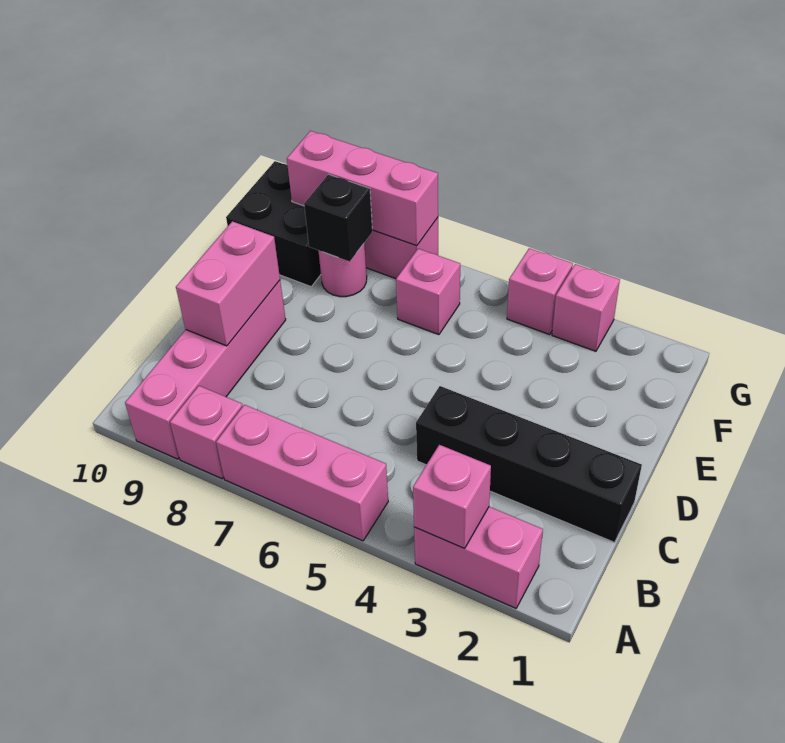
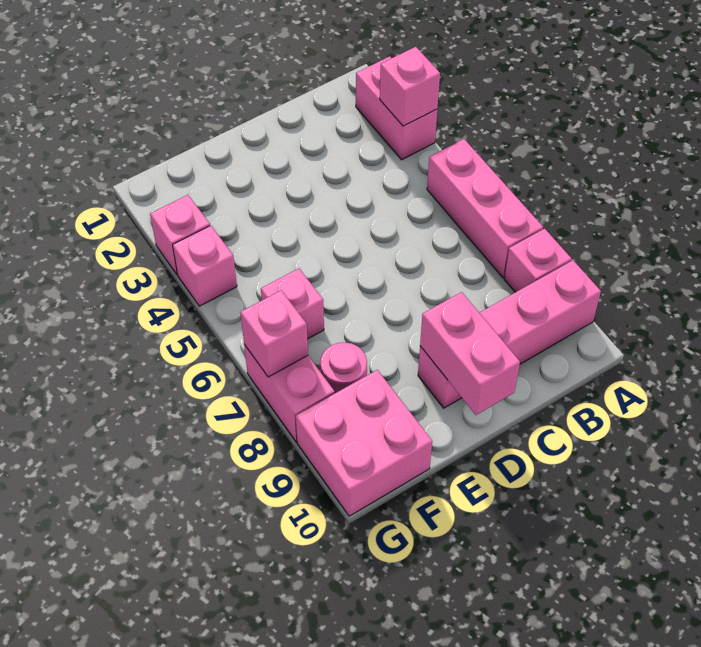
black brick C1:C4 level 1 -> none
pink brick C9:D9 level 2 -> pink brick D9:D10 level 2
black brick F8 level 2 -> none
black brick F9:G10 level 1 -> pink brick F9:G10 level 1
pink brick G7:G9 level 2 -> pink brick G7 level 2

